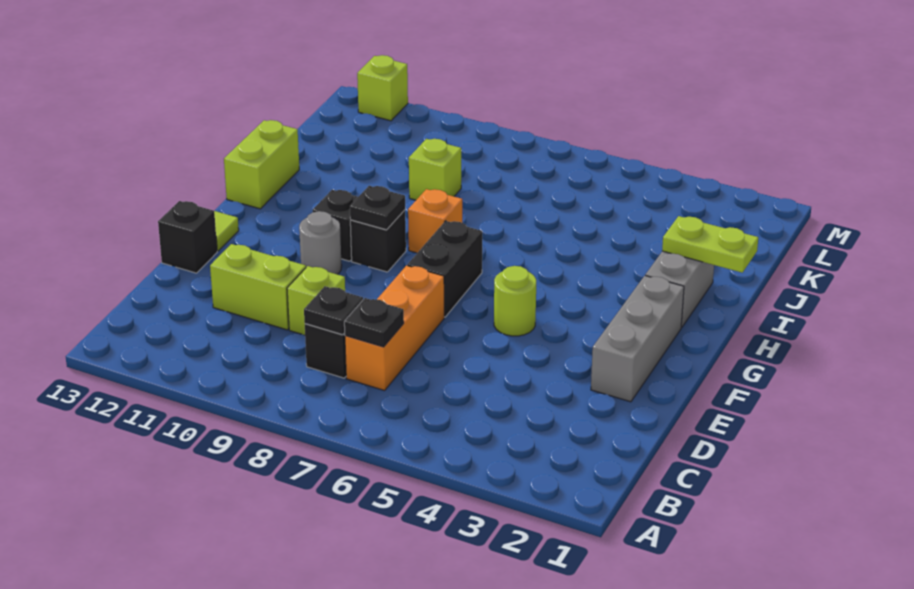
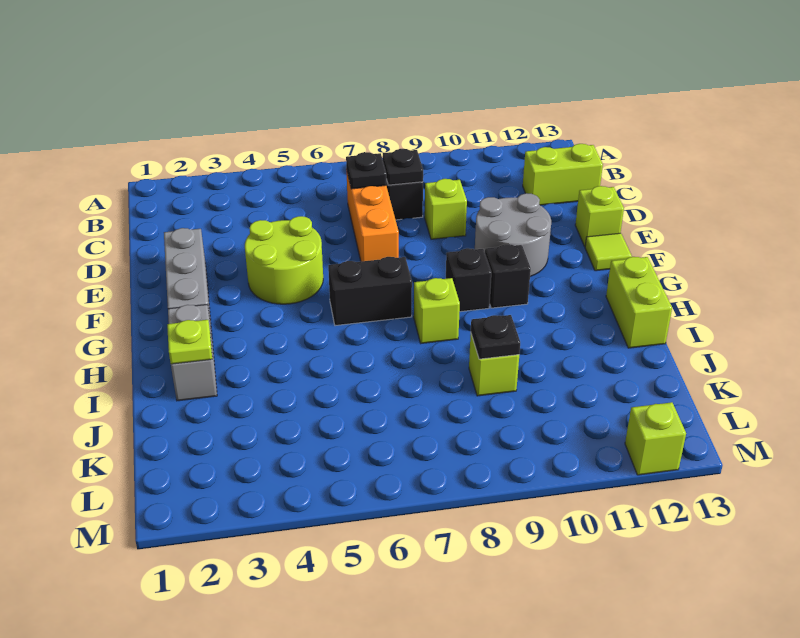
lime brick D10:D11 level 1 -> lime brick C12:C13 level 1
black brick E13 level 1 -> lime brick E13 level 1
lime round brick F5 level 1 -> lime round brick E4:F5 level 1
black brick F7:G7 level 1 -> black brick G6:G7 level 1
grey round brick F10 level 1 -> grey round brick E10:F11 level 1
black plate G9 level 2 -> black plate J9 level 2
orange brick H8 level 1 -> lime brick H8 level 1
lime plate I1:I2 level 2 -> lime plate I2 level 2

